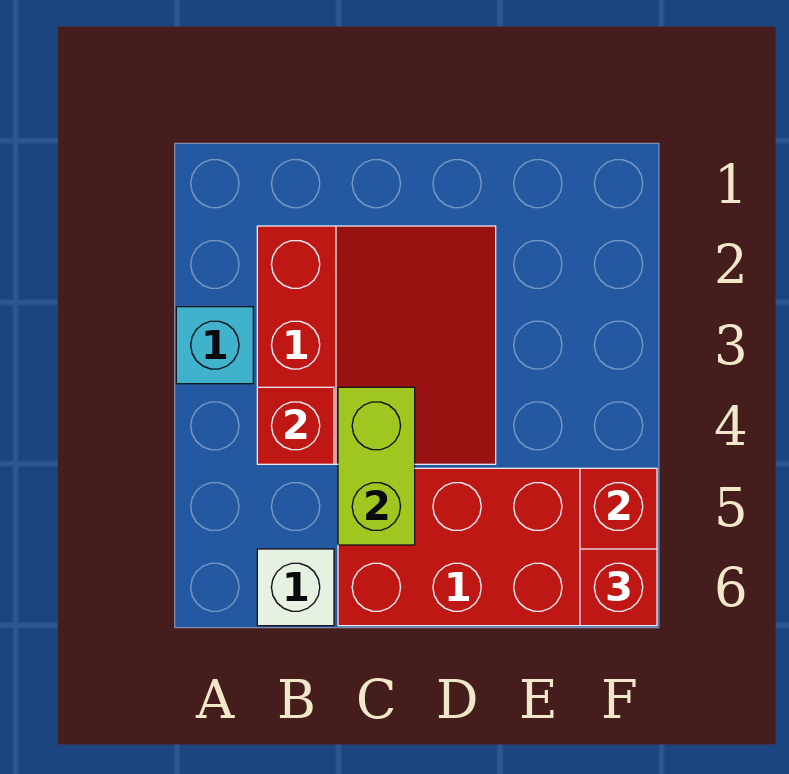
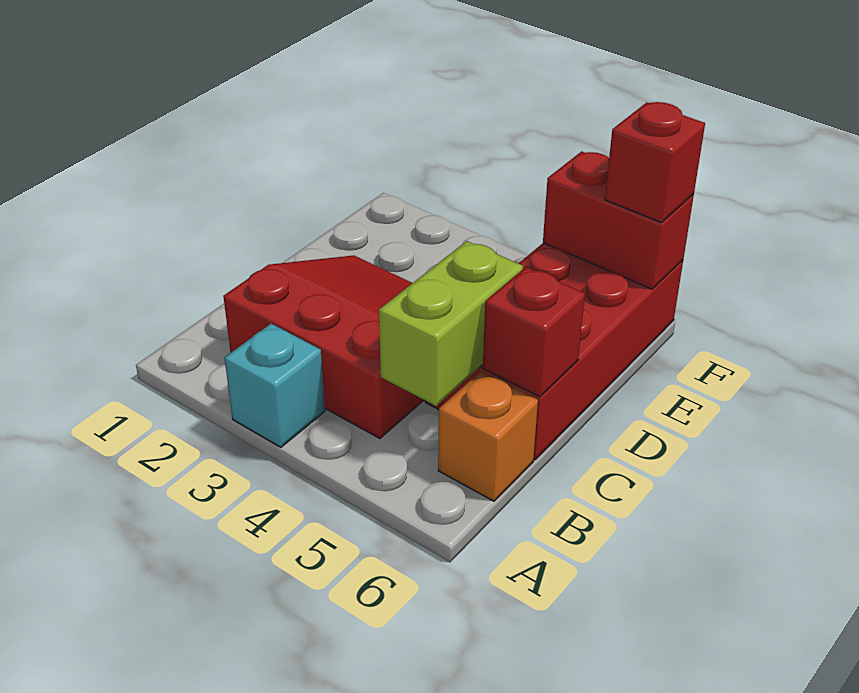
red brick B4 level 2 -> red brick C6 level 2
white brick B6 level 1 -> orange brick B6 level 1
lime brick C4:C5 level 2 -> lime brick B5:C5 level 2

